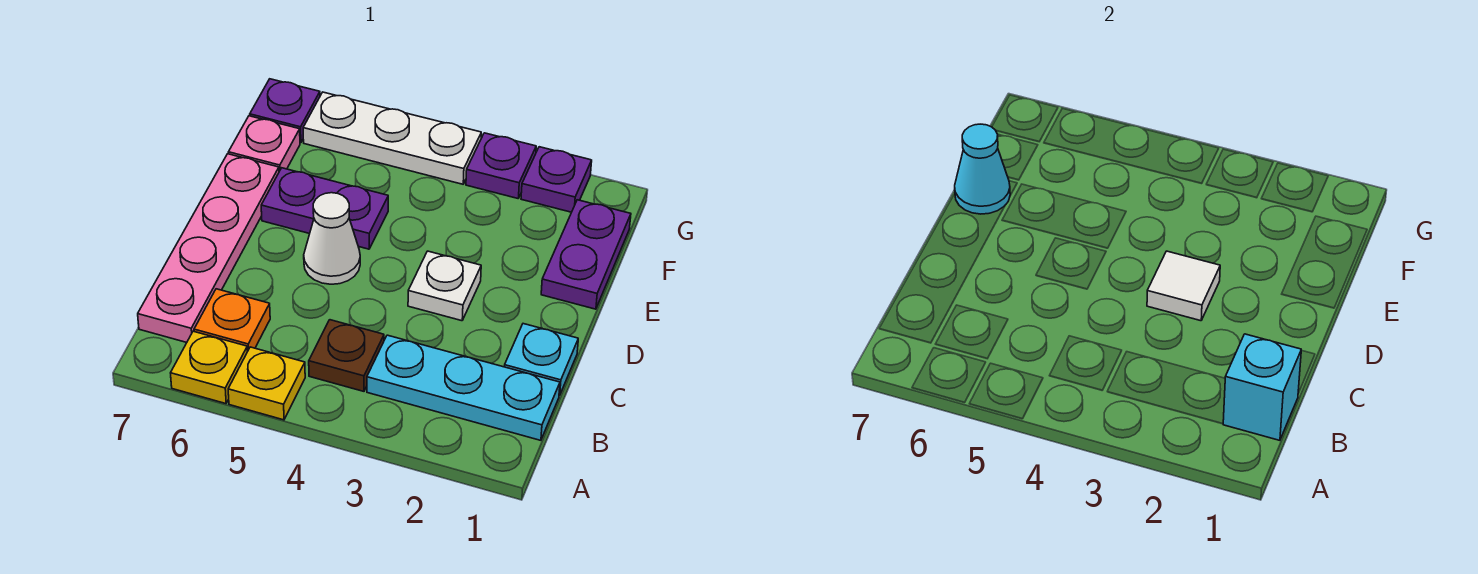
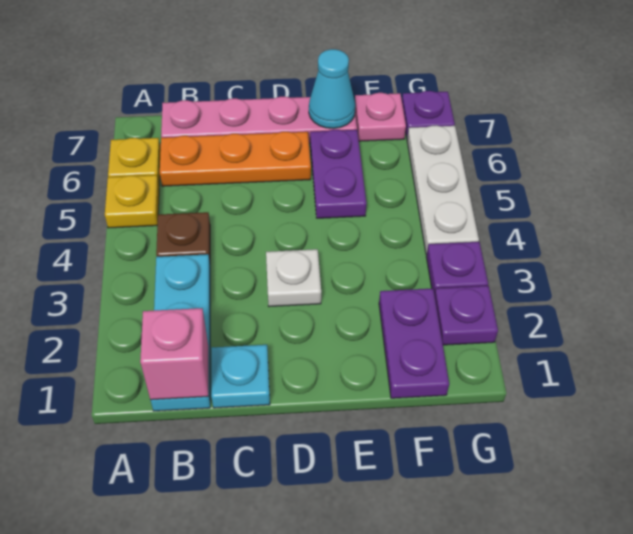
cyan brick B1 level 2 -> pink brick B1 level 2
orange plate B6 level 1 -> orange plate B6:D6 level 1
white tile D3 level 2 -> none
white cone D5 level 1 -> none
purple plate E1:F1 level 1 -> purple plate F1:F2 level 1

